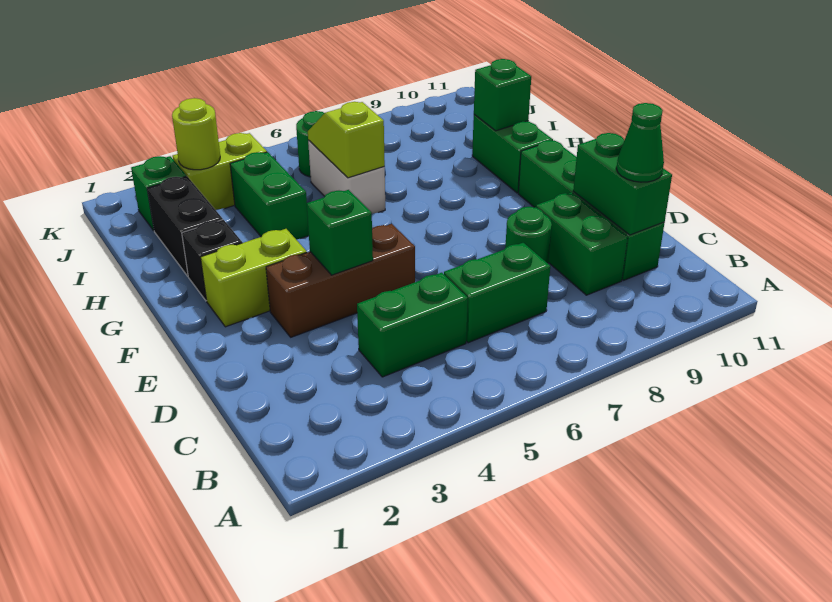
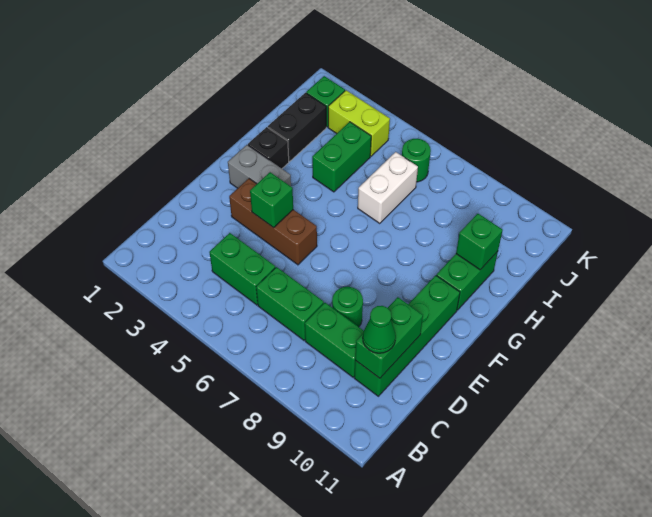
green brick C9:D9 level 1 -> green brick C8:C9 level 1
lime brick F2:F3 level 1 -> grey brick F2:F3 level 1
lime slope H6:I6 level 2 top H -> none
lime round brick J3 level 2 -> none

